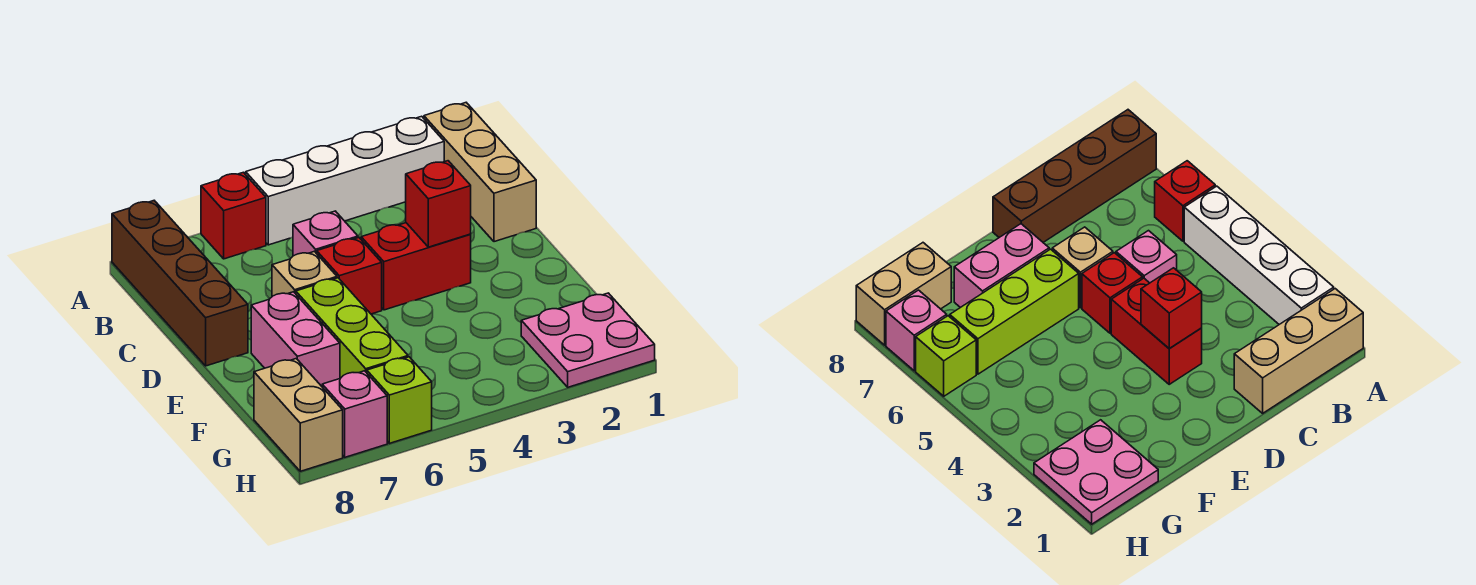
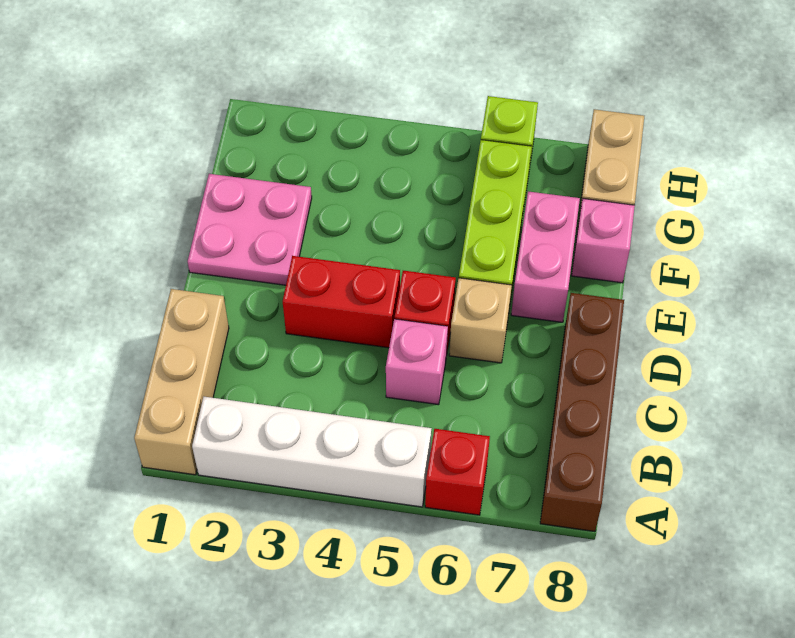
red brick D3 level 2 -> none
pink plate G1:H2 level 1 -> pink plate E1:F2 level 1
pink brick H7 level 1 -> pink brick F8 level 1

